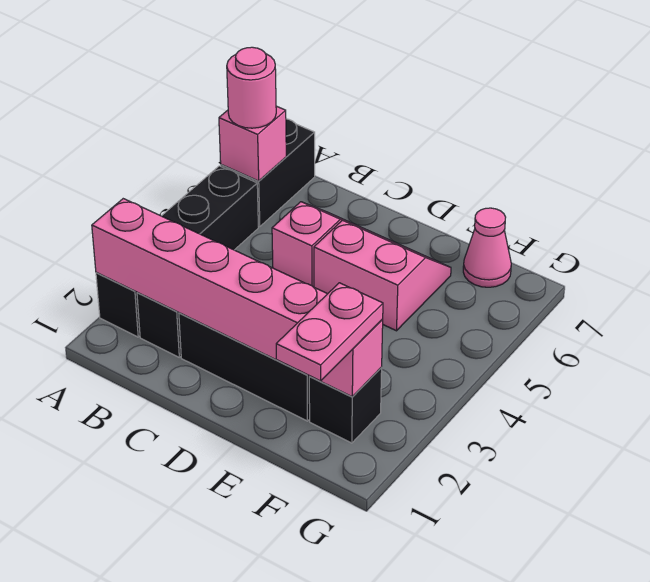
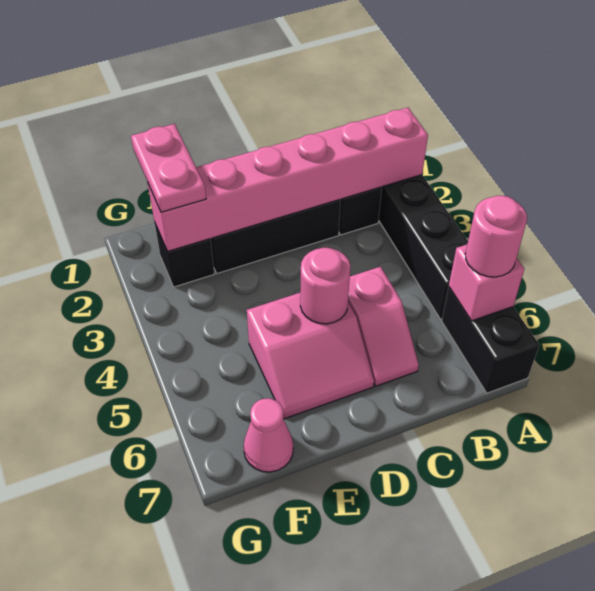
none -> pink round brick D5 level 2

